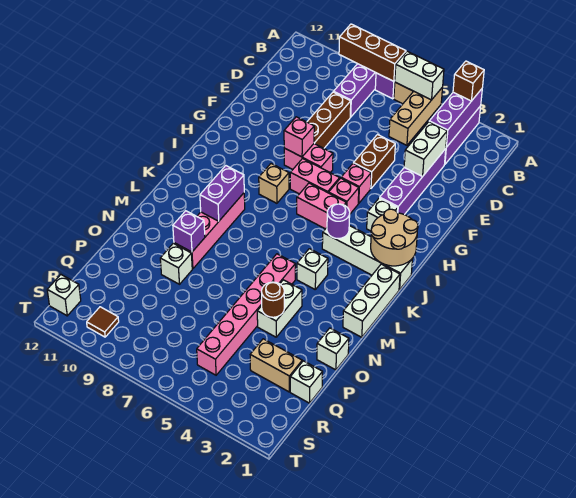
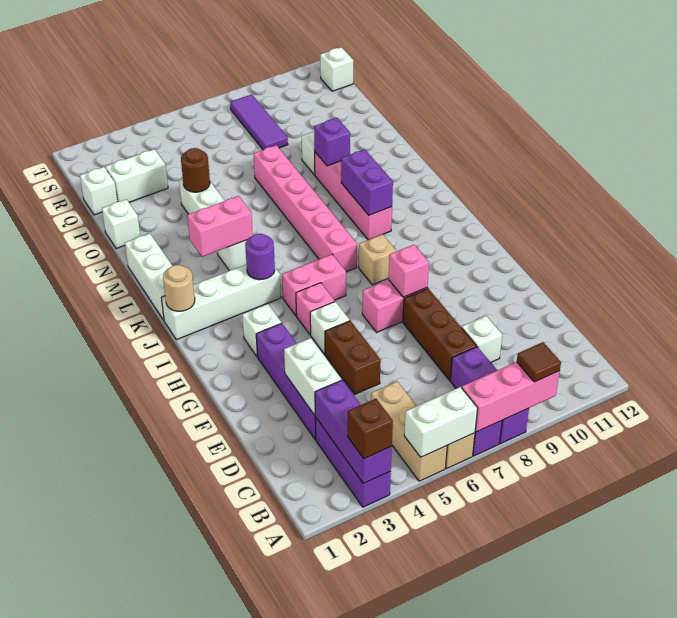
brown brick A7:A9 level 2 -> pink brick A7:A9 level 2
none -> white brick D9 level 1
pink brick G5 level 1 -> white brick G5 level 1
pink brick H6:H7 level 1 -> pink brick L3:L4 level 2
tan round brick I1:J2 level 2 -> tan round brick J1 level 2
pink brick M5:R5 level 1 -> pink brick J7:O7 level 1
tan brick Q2:Q3 level 1 -> white brick Q2:Q3 level 1
none -> purple tile Q8:S8 level 1
brown tile S10 level 1 -> brown tile A9 level 3

